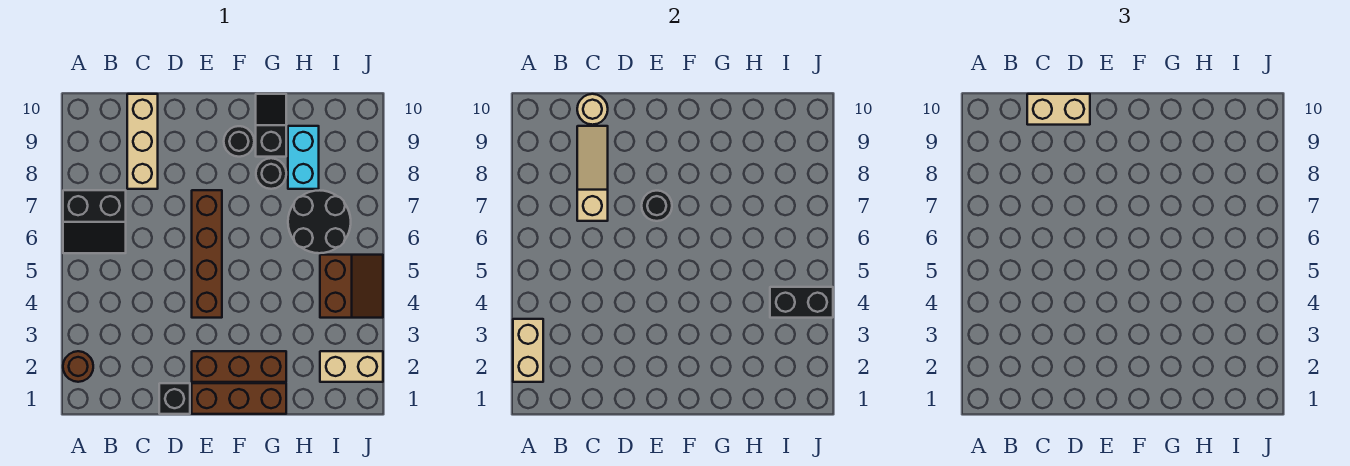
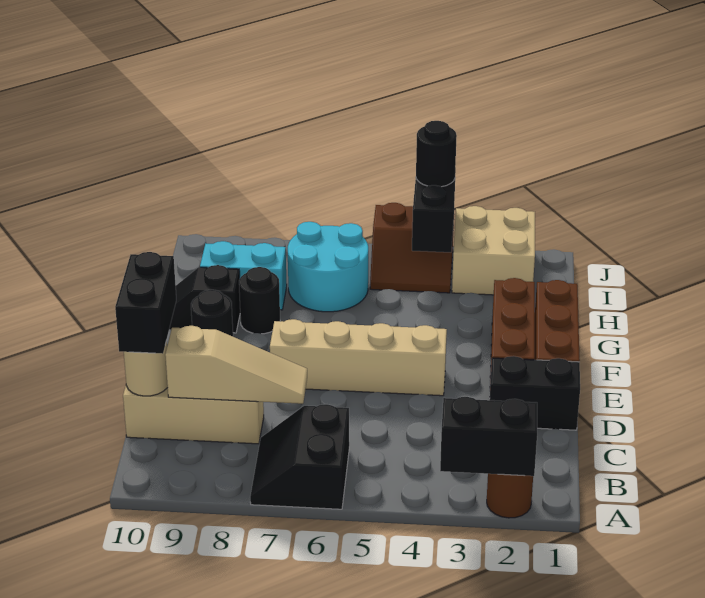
tan brick A2:A3 level 2 -> black brick A2:A3 level 2
black slope A6:B7 level 1 top 7 -> black slope A6:B7 level 1 top 6
tan slope C7:C9 level 2 top 7 -> tan slope C7:C9 level 2 top 9
tan brick C10:D10 level 3 -> black brick C10:D10 level 3
black brick D1 level 1 -> black brick D1:D2 level 1
brown brick E4:E7 level 1 -> tan brick E4:E7 level 1
black round brick E7 level 2 -> black round brick J4 level 3
black round brick H6:I7 level 1 -> cyan round brick H6:I7 level 1
tan brick I2:J2 level 1 -> tan brick I2:J3 level 1
brown slope I4:J5 level 1 top I -> brown slope I4:J5 level 1 top J

